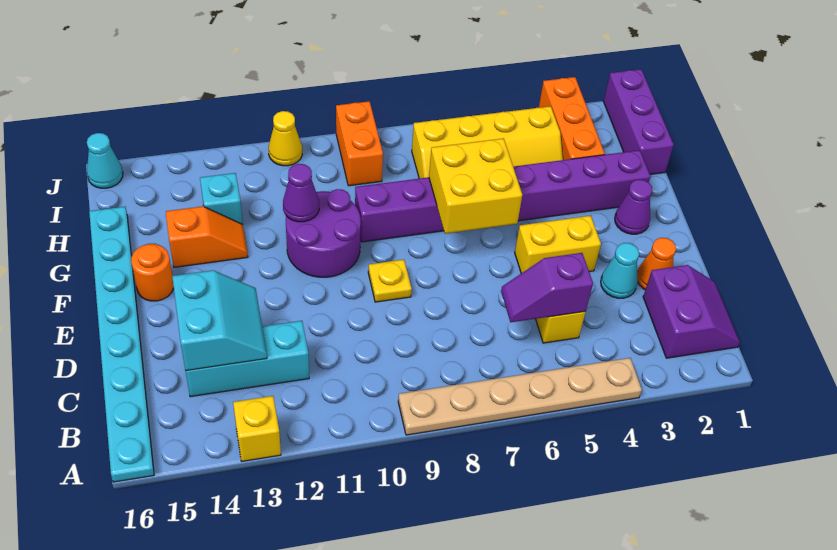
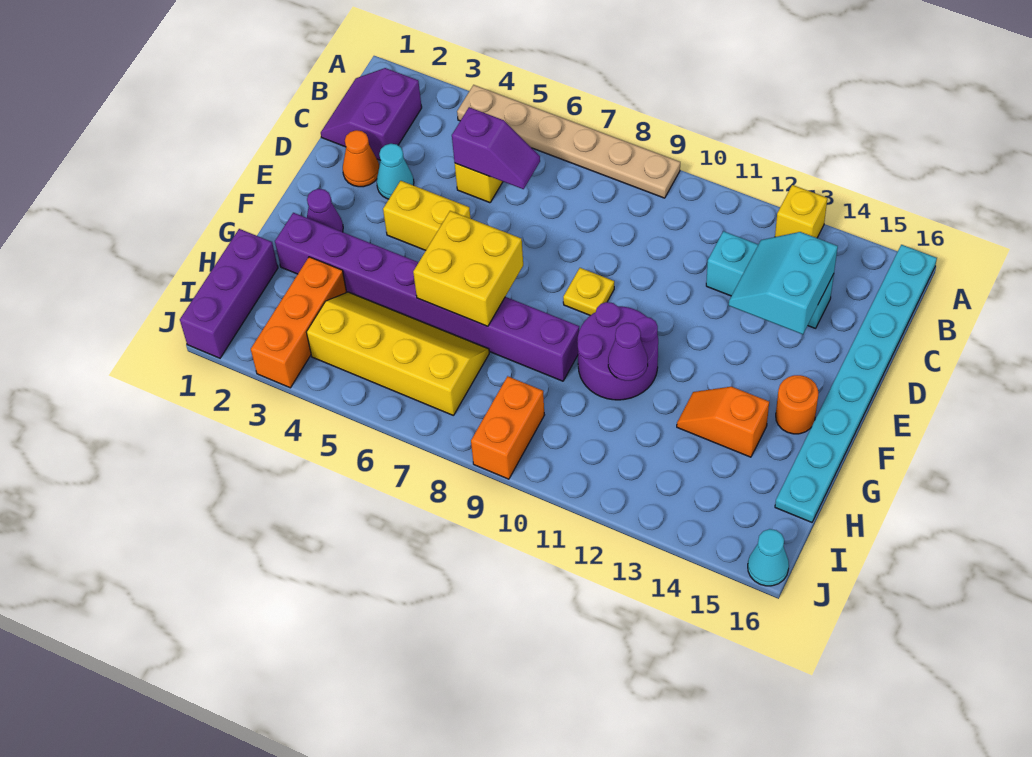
cyan brick H13 level 1 -> none
yellow cone J11 level 1 -> none

